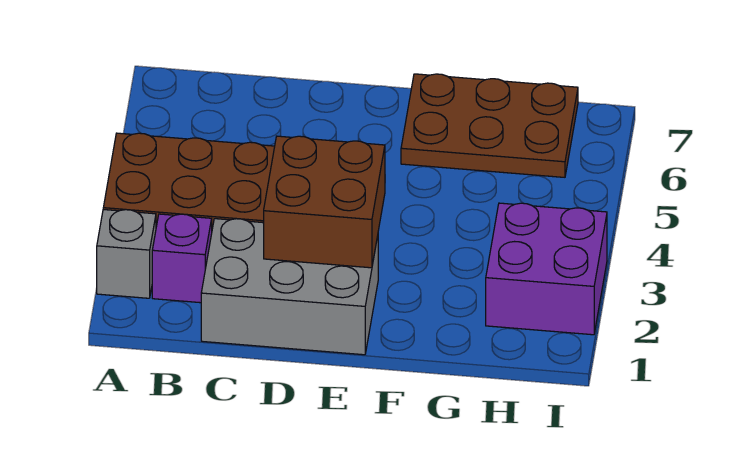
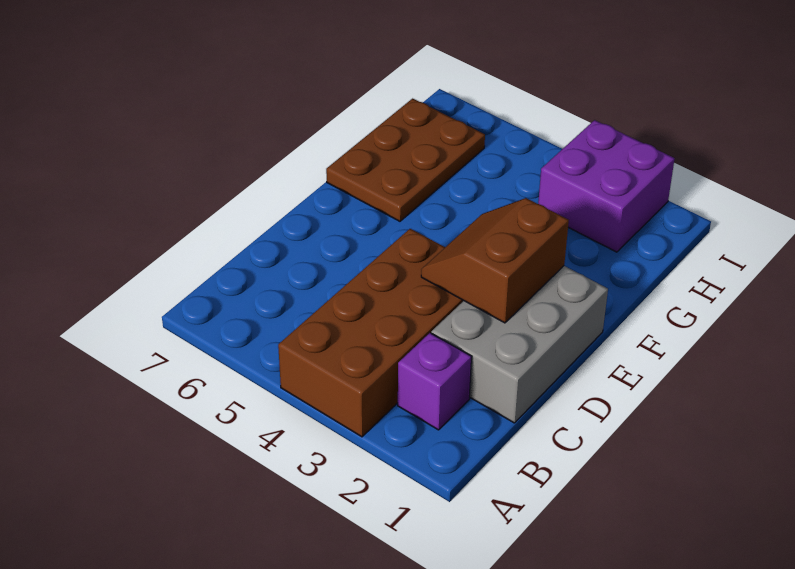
grey brick A2 level 1 -> none
brown brick D2:E3 level 2 -> brown slope D2:E3 level 2 top 2

